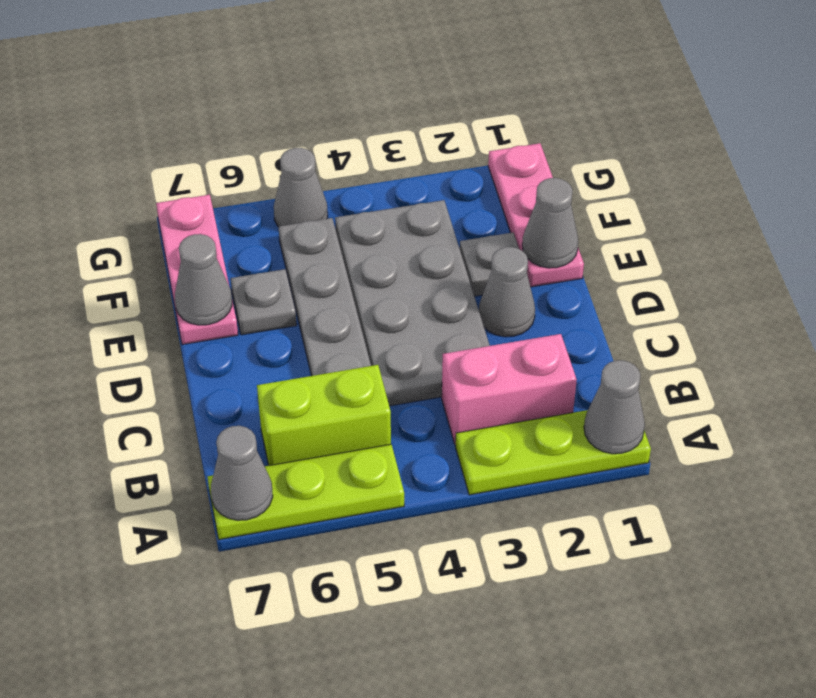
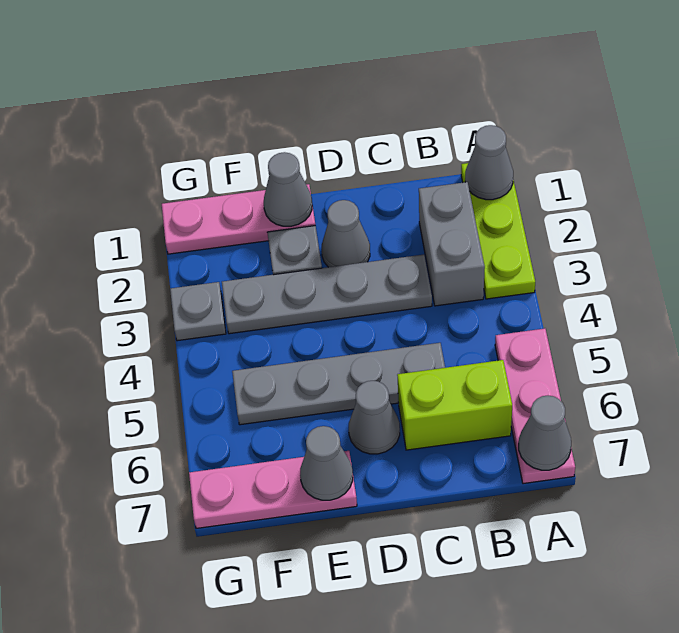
lime plate A5:A7 level 1 -> pink plate A5:A7 level 1
pink brick B2:B3 level 1 -> grey brick B2:B3 level 1
lime brick B5:B6 level 1 -> lime brick B6:C6 level 1
grey plate C3:F4 level 1 -> grey plate C3:F3 level 1
grey plate E6 level 1 -> grey plate G3 level 1
grey cone G5 level 1 -> grey cone D6 level 1

